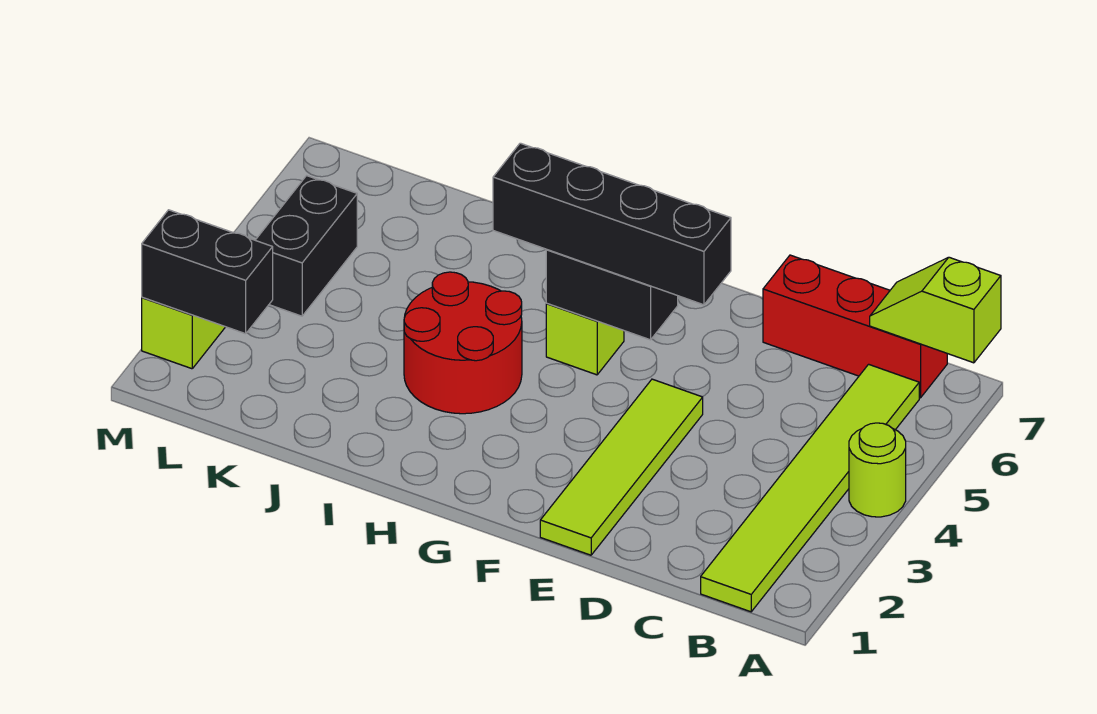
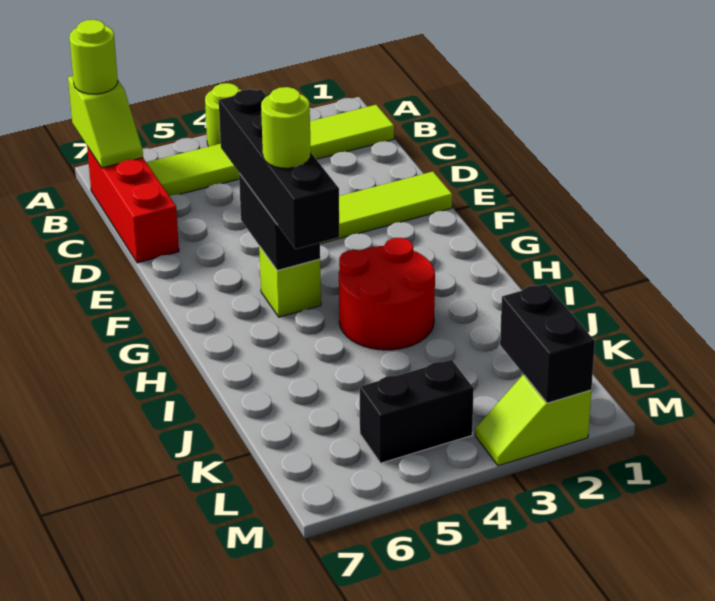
none -> lime round brick A7 level 3
none -> lime round brick G5 level 4

